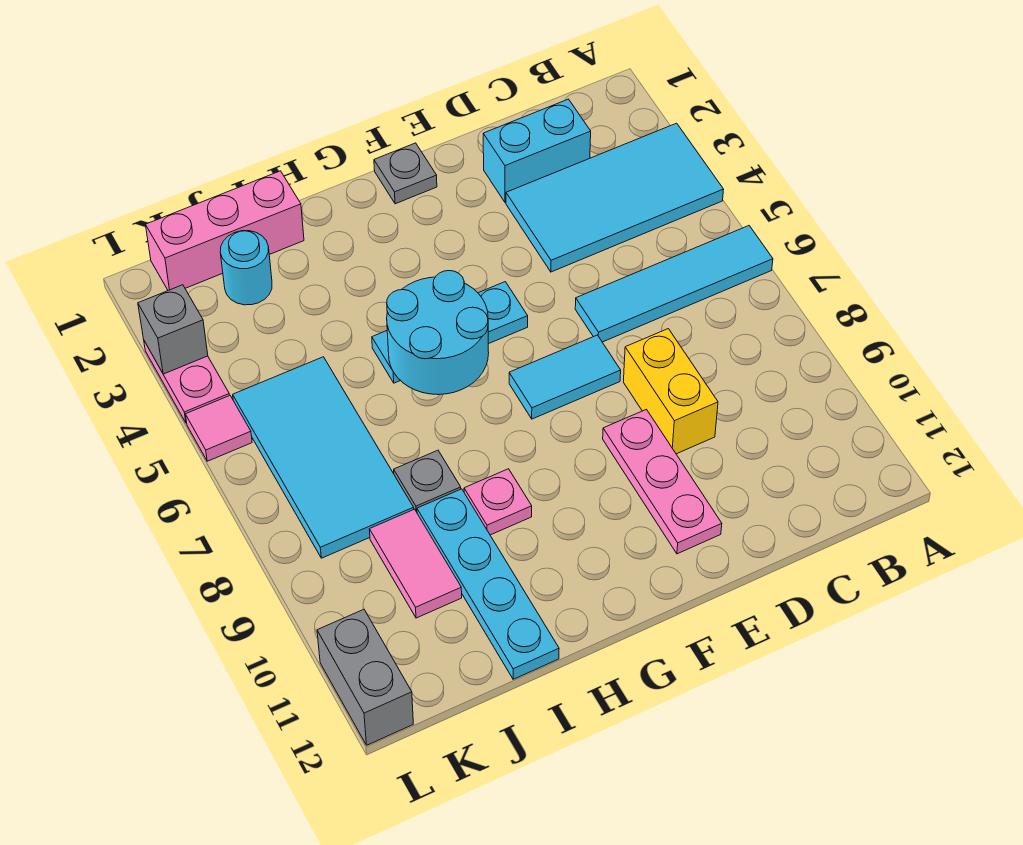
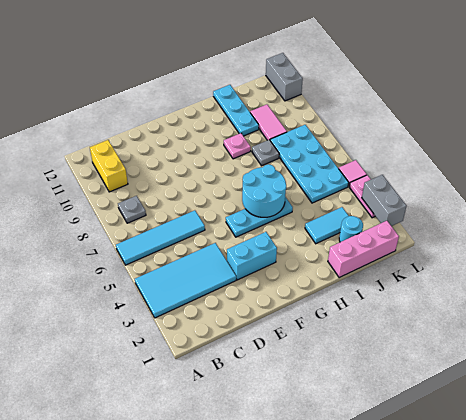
cyan brick C2:D2 level 1 -> cyan brick E3:F3 level 1
yellow brick D8:D9 level 1 -> yellow brick B10:B11 level 1
cyan tile E7:F7 level 1 -> cyan tile I3:J3 level 1
pink plate E9:E11 level 1 -> none
grey plate F1 level 1 -> grey plate B8 level 1
cyan plate I9:I12 level 1 -> cyan plate I10:I12 level 1
cyan tile J5:K8 level 1 -> cyan plate J5:K8 level 1
grey brick L3 level 2 -> grey brick L2:L3 level 2

